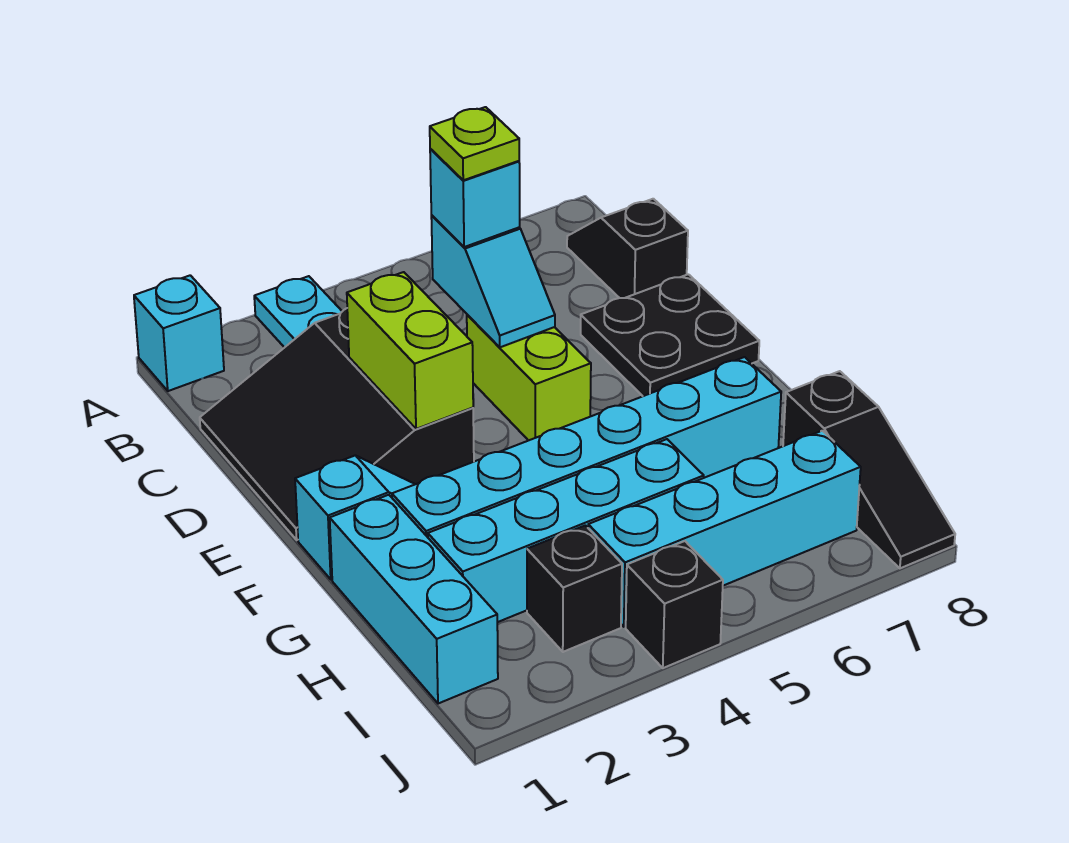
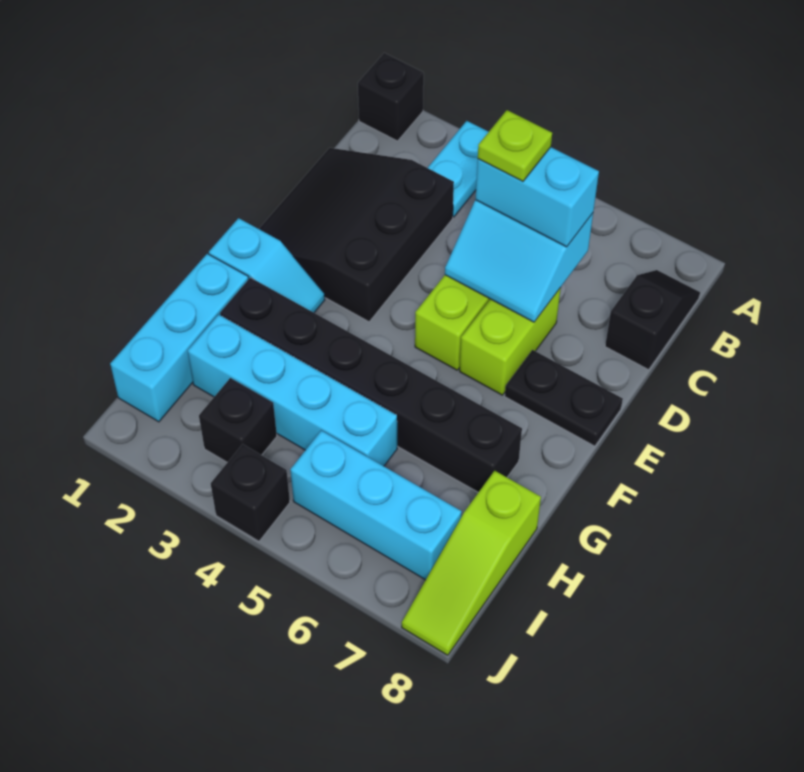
cyan brick A1 level 1 -> black brick A1 level 1
cyan slope C5:D5 level 2 top C -> cyan slope C5:D6 level 2 top C
cyan brick C5 level 3 -> cyan brick C5:C6 level 3
lime brick D3:E3 level 2 -> lime brick D6:E6 level 1
black plate D7:E8 level 1 -> black plate E7:E8 level 1
cyan brick G2:G7 level 1 -> black brick G2:G7 level 1
black slope H8:J8 level 1 top H -> lime slope H8:J8 level 1 top H
cyan brick I4:I7 level 1 -> cyan brick I5:I7 level 1

